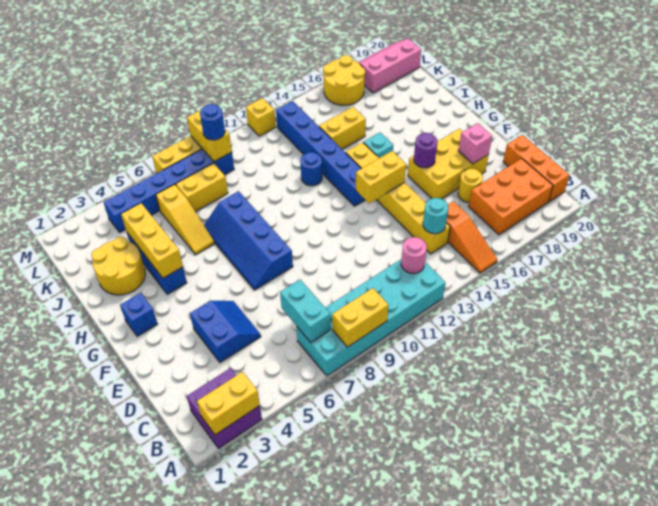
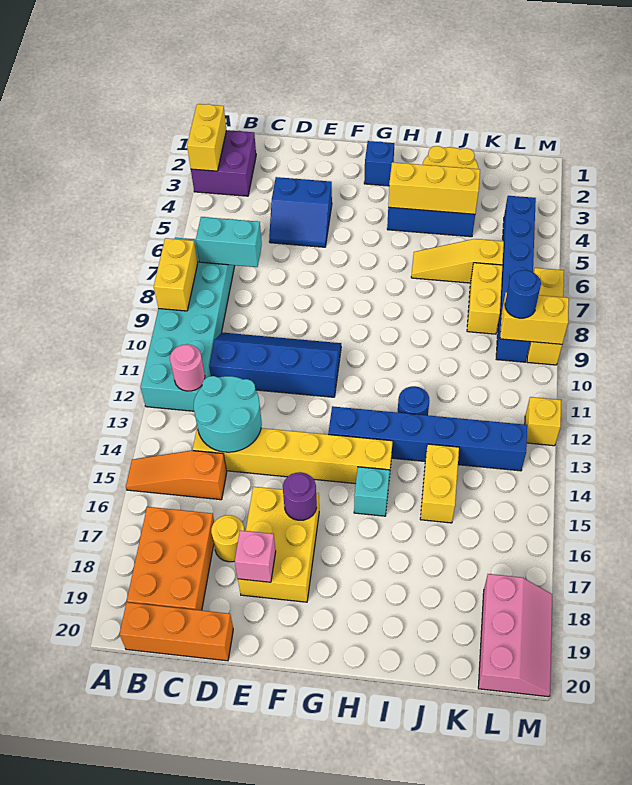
cyan round brick C14 level 2 -> cyan round brick C13:D14 level 2
blue slope F7:I8 level 1 top 8 -> blue slope C10:F11 level 1 top 11
yellow brick F13:F14 level 2 -> none
yellow round brick L16:M17 level 1 -> none

